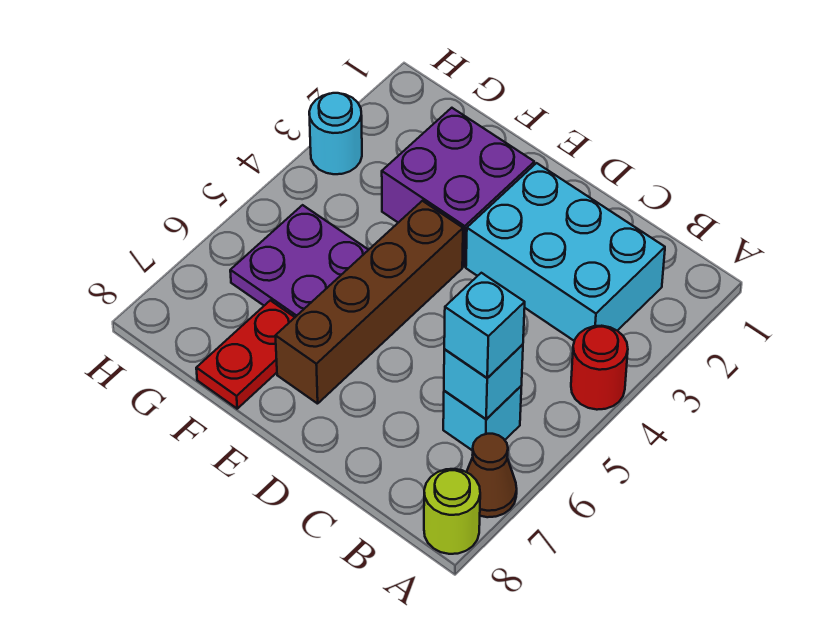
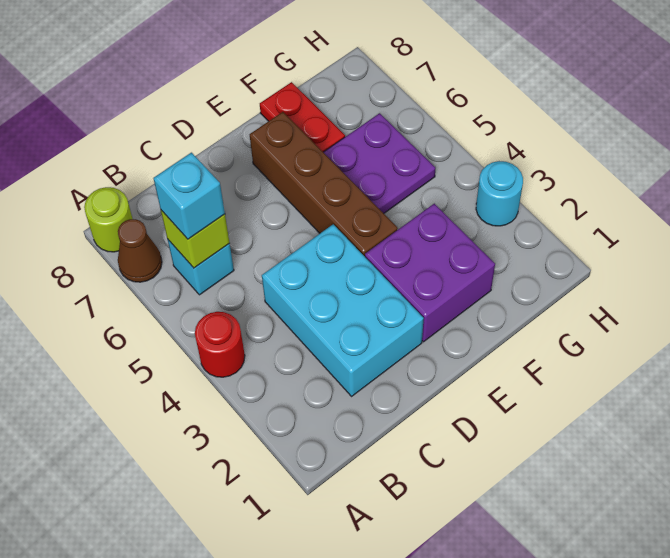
cyan brick B2:D3 level 1 -> cyan brick C2:D4 level 1
cyan brick B6 level 2 -> lime brick B6 level 2

